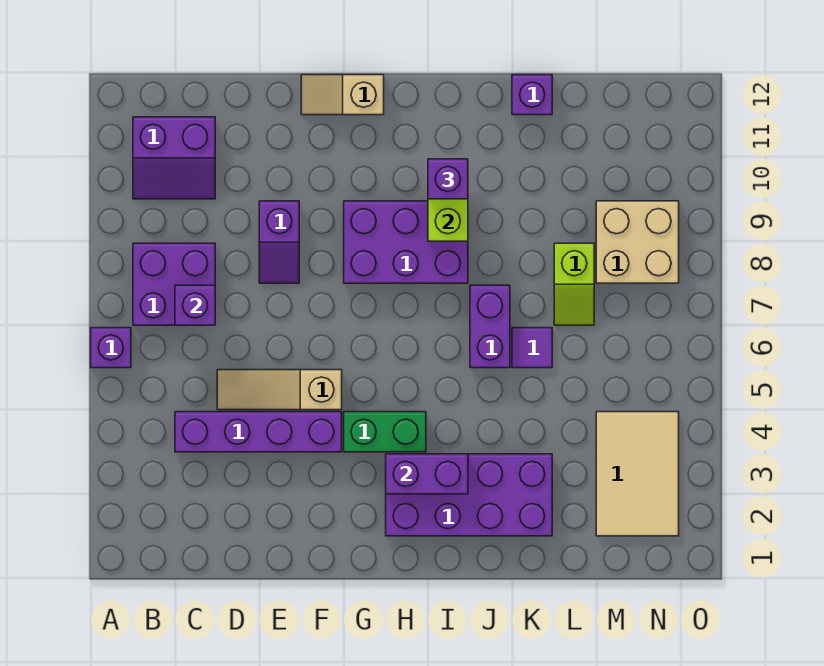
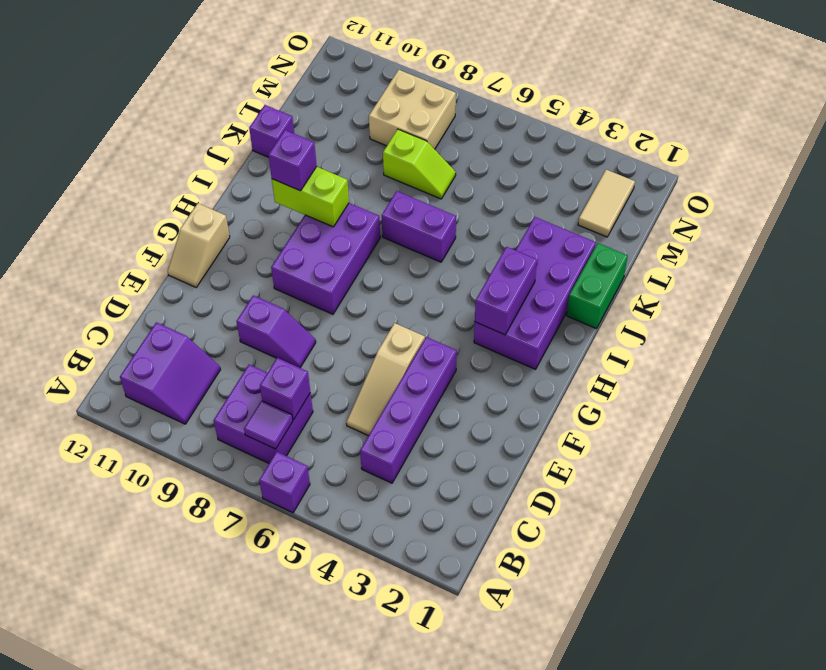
green brick G4:H4 level 1 -> green brick J1:K1 level 1
purple tile K6 level 1 -> purple tile B7 level 2
tan tile M2:N4 level 1 -> tan tile M2:N2 level 1

